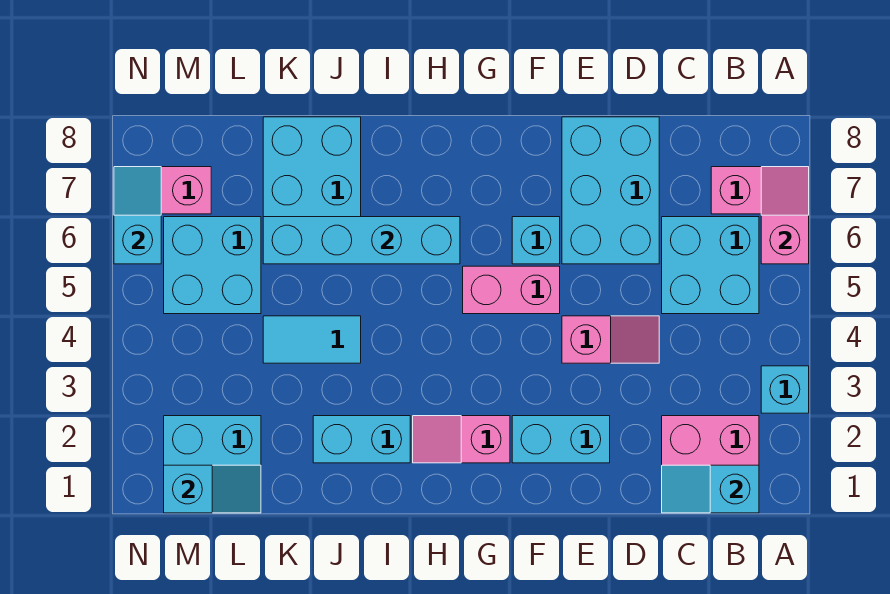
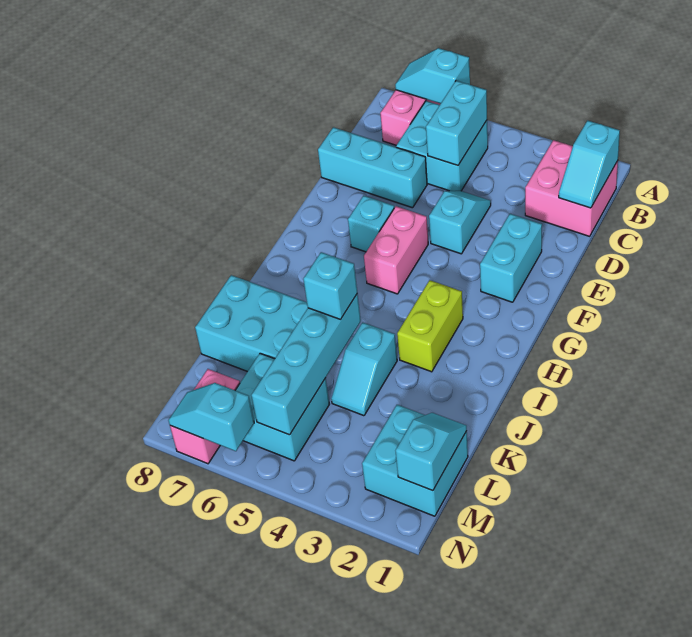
cyan brick A3 level 1 -> cyan brick J5 level 3
pink slope A6:A7 level 2 top 6 -> cyan slope A6:A7 level 2 top 6
pink slope D4:E4 level 1 top E -> cyan slope D4:E4 level 1 top E
cyan brick D6:E8 level 1 -> cyan brick D6:D8 level 1
pink slope G2:H2 level 1 top G -> none
none -> lime brick H3:I3 level 1
cyan brick H6:K6 level 2 -> cyan brick J5:M5 level 2
cyan brick I2:J2 level 1 -> cyan brick B5:C5 level 2
cyan tile J4:K4 level 1 -> cyan slope J4:K4 level 1 top J

